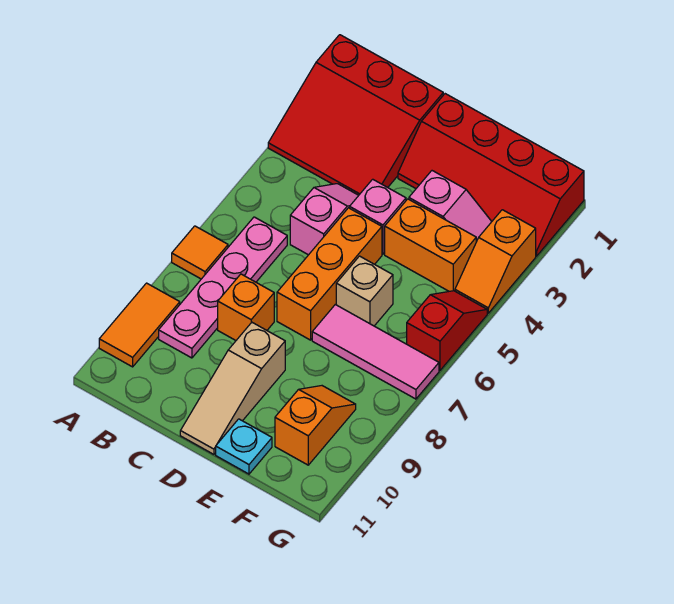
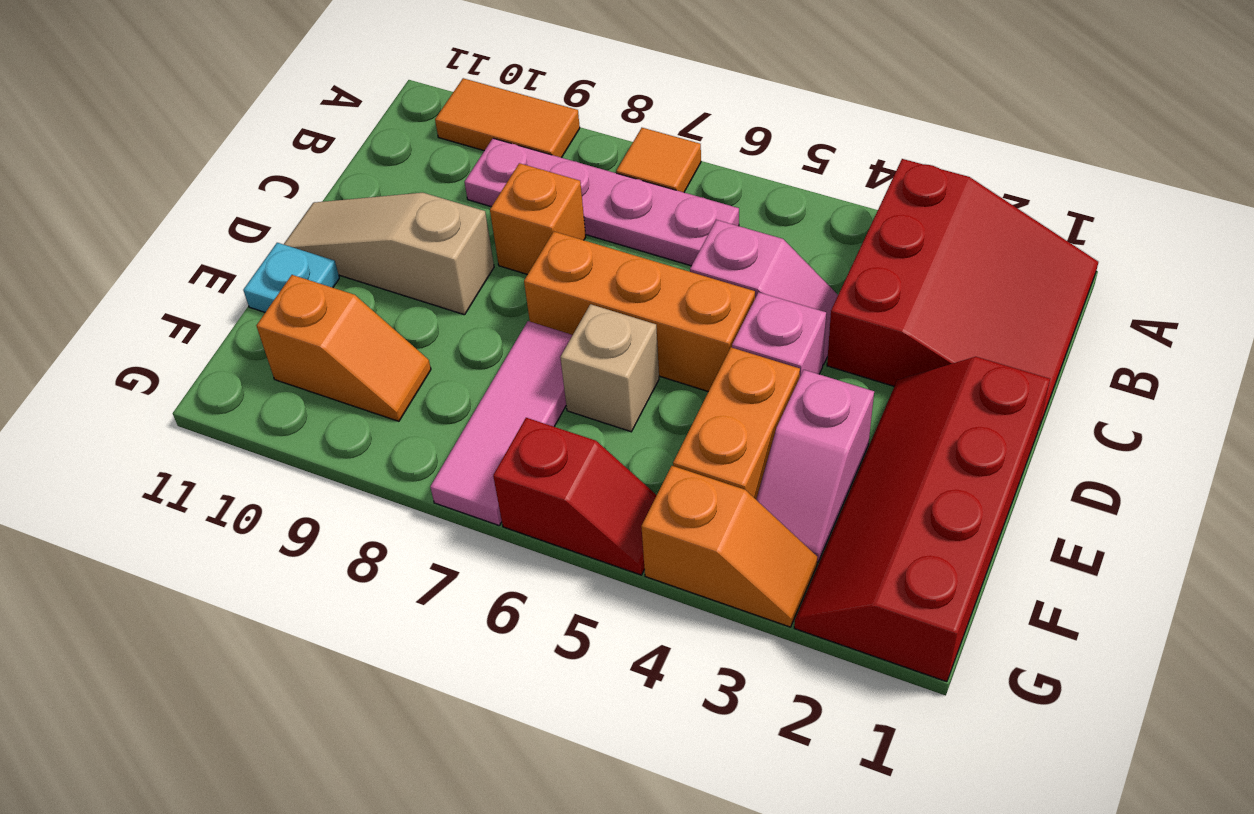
red slope A1:C3 level 1 top 1 -> red slope A1:C3 level 1 top 3
orange slope G3:G4 level 1 top 3 -> orange slope G3:G4 level 1 top 4

